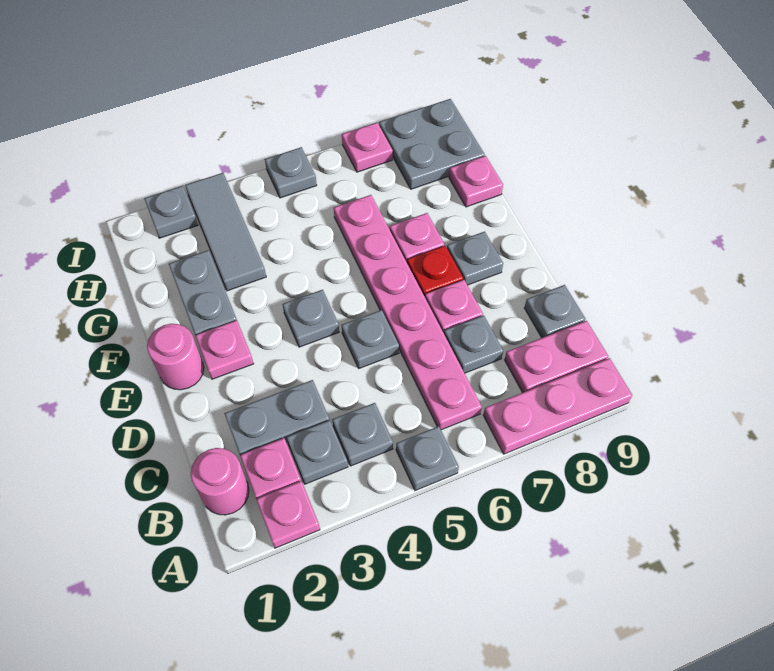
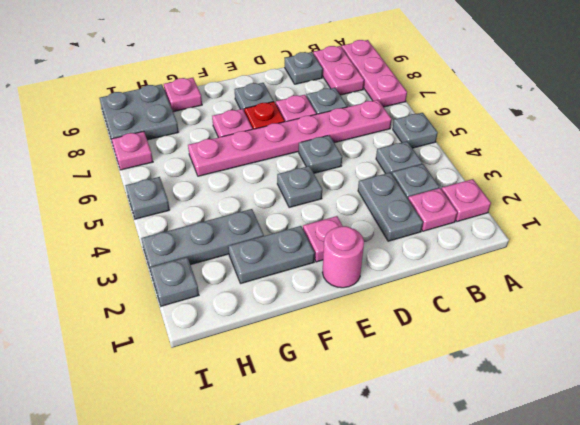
pink round brick B1 level 1 -> none
grey tile G3:I3 level 1 -> grey plate G3:I3 level 1

